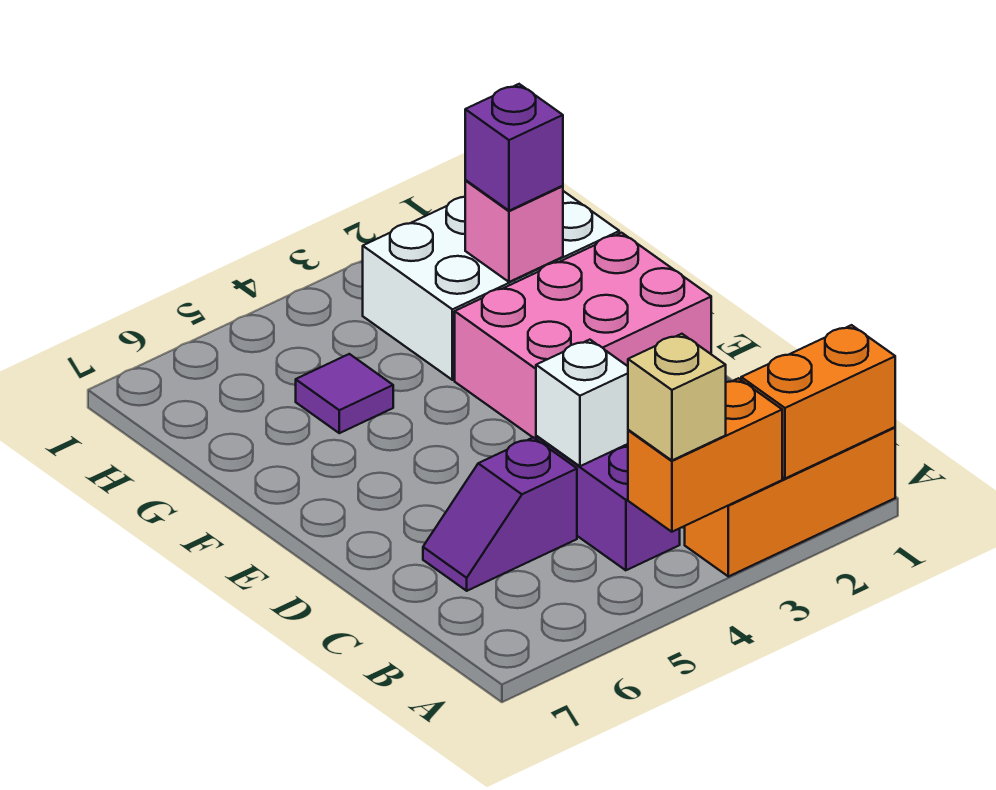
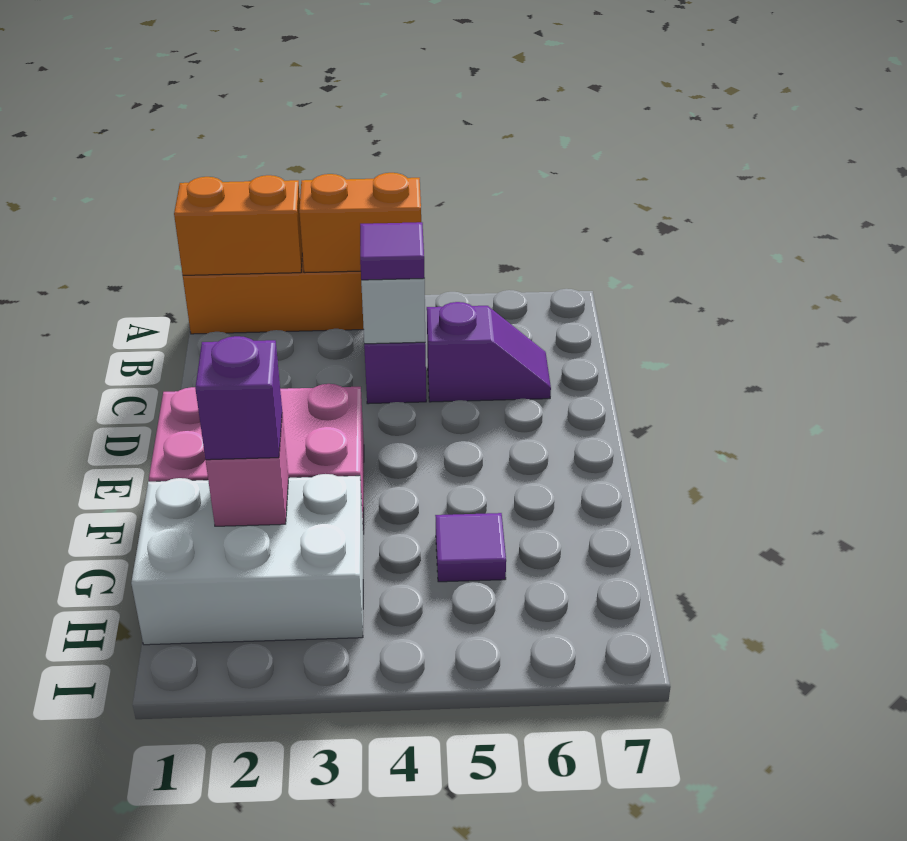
tan brick A4 level 3 -> none
none -> purple tile C4 level 3

